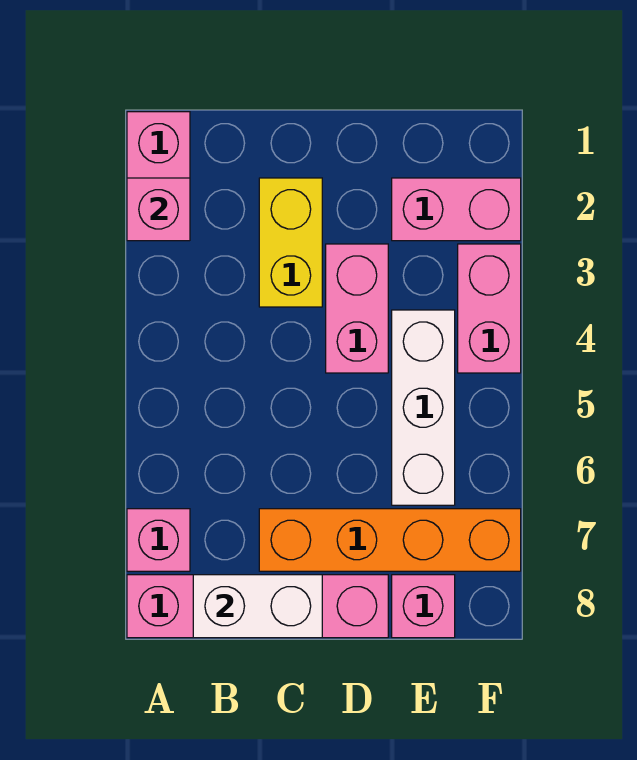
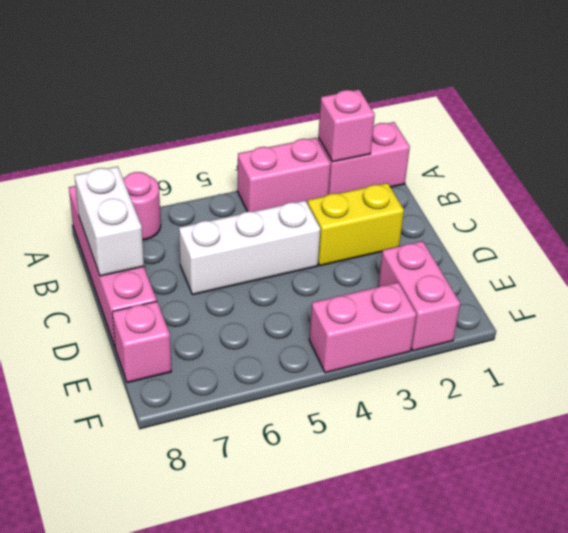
pink brick A7 level 1 -> pink round brick A7 level 1
orange brick C7:F7 level 1 -> none
pink brick D3:D4 level 1 -> pink brick A3:A4 level 1
white brick E4:E6 level 1 -> white brick C4:C6 level 1

